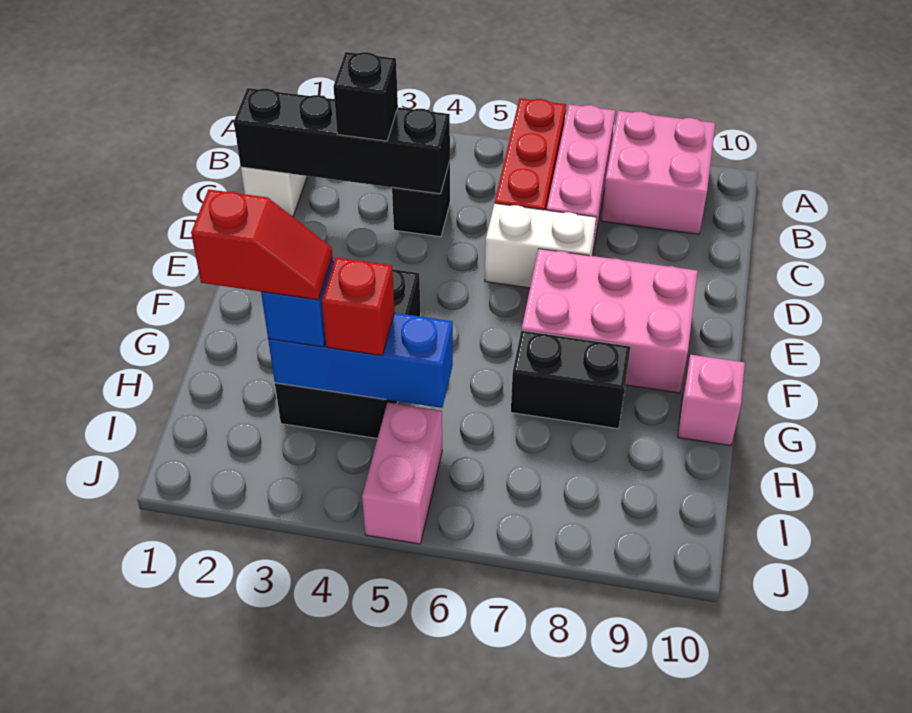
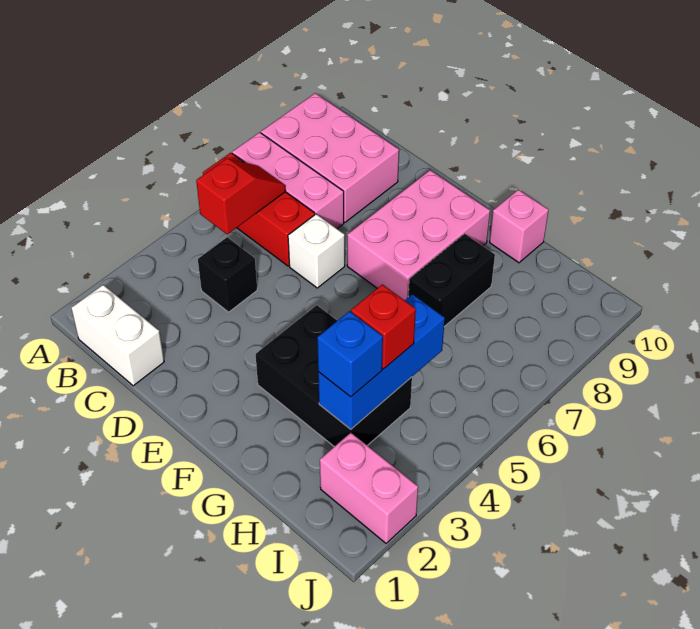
pink brick A8:B9 level 1 -> pink brick A8:C9 level 1
black brick C1:C4 level 2 -> none
black brick C3 level 3 -> none
white brick D6:D7 level 1 -> white brick D6 level 1
red slope H2:H3 level 4 top 2 -> red slope B5:B6 level 2 top 5
pink brick I5:J5 level 1 -> pink brick I2:J2 level 1

